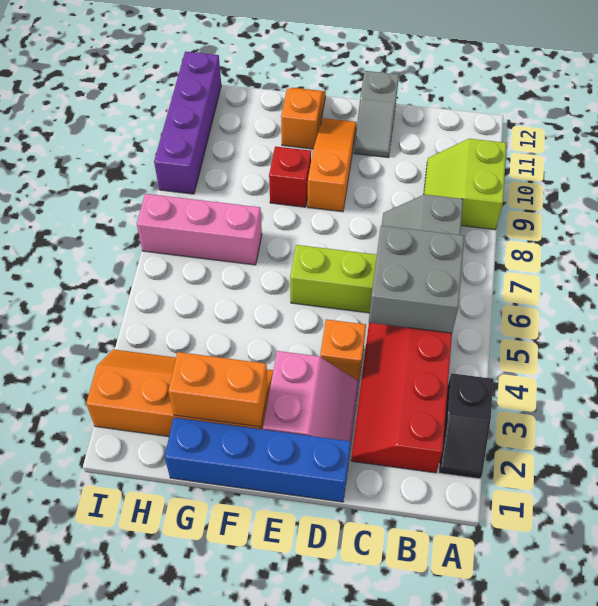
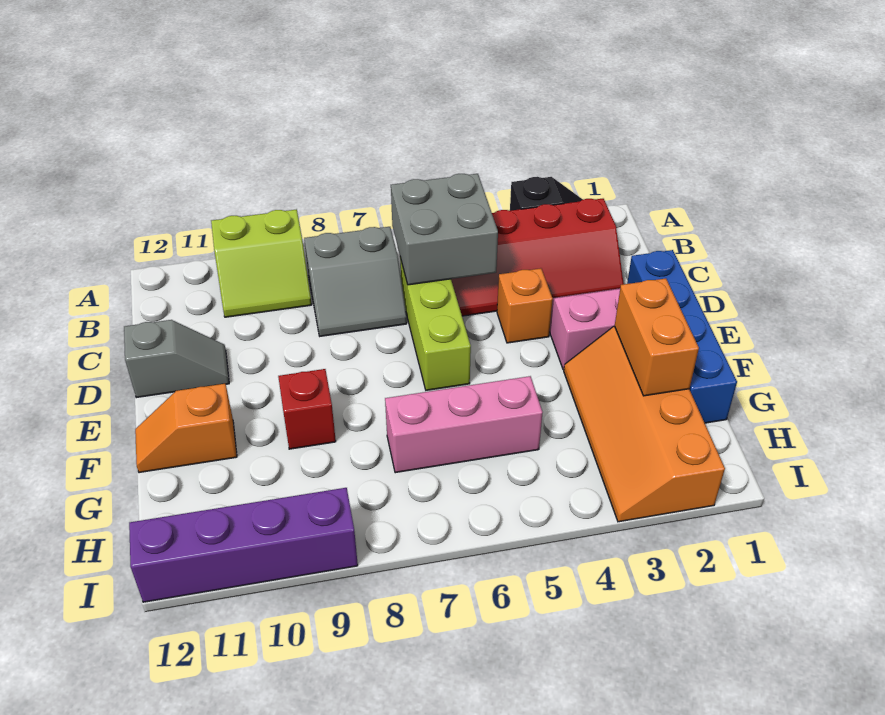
orange slope E9:E11 level 1 top 9 -> none
pink brick G7:I7 level 1 -> pink brick G5:G7 level 1

